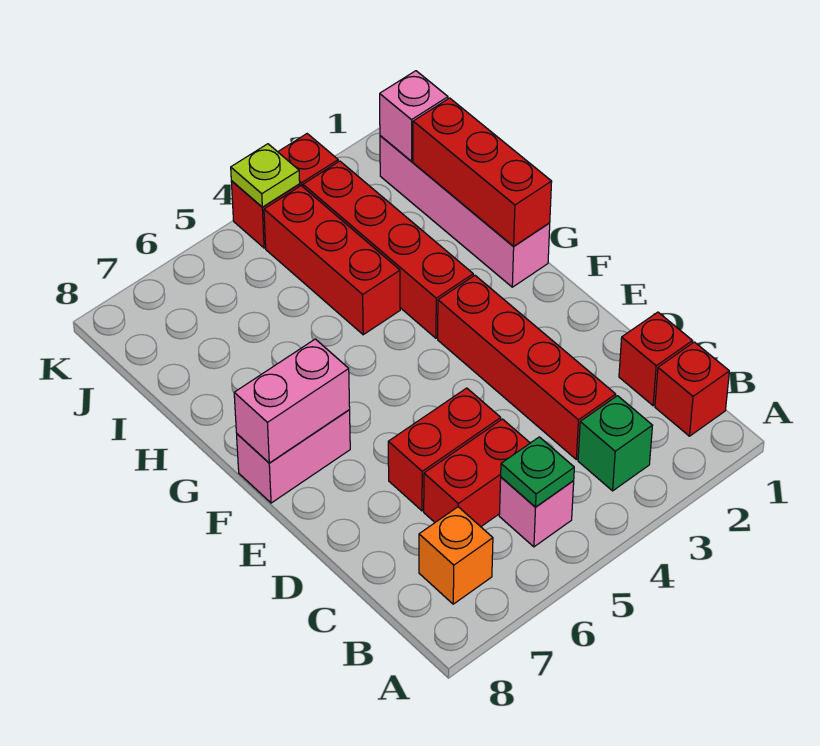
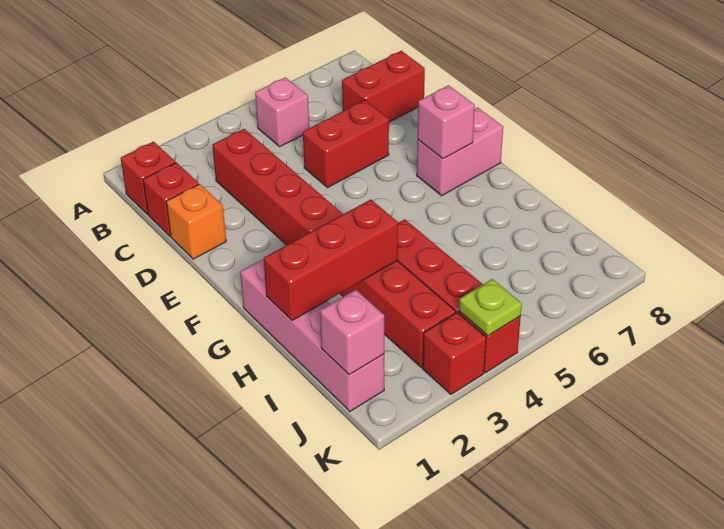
green brick B3 level 1 -> none
green plate B5 level 2 -> none
orange brick B7 level 1 -> orange brick D1 level 1
red brick C5:C6 level 1 -> red brick C7:C8 level 1
pink brick F7:F8 level 2 -> pink brick F7 level 2
red brick G1:I1 level 2 -> red brick H1:H3 level 2

